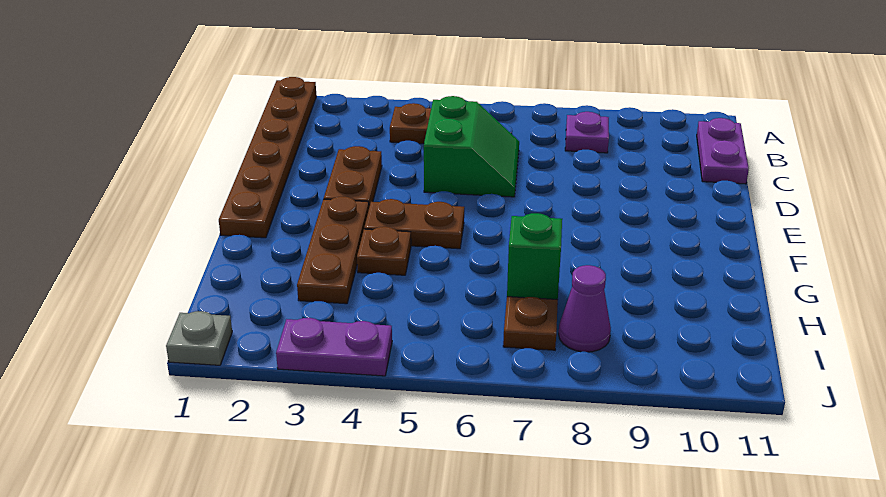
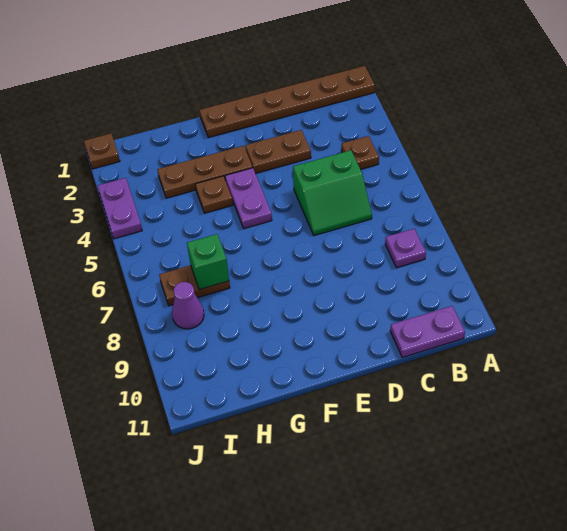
brown plate F4:F5 level 1 -> purple plate F4:F5 level 1
grey plate J1 level 1 -> brown plate J1 level 1

